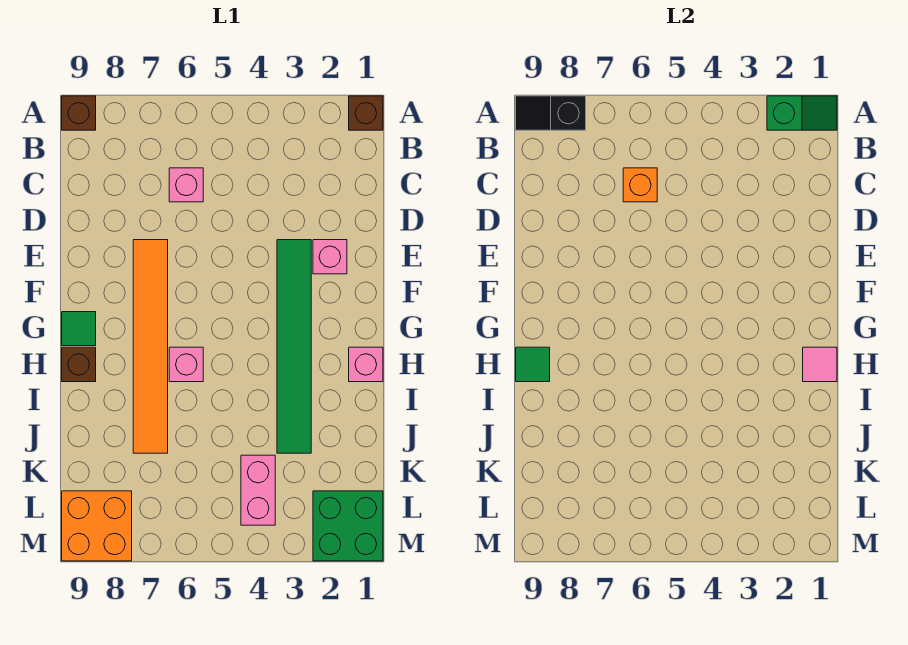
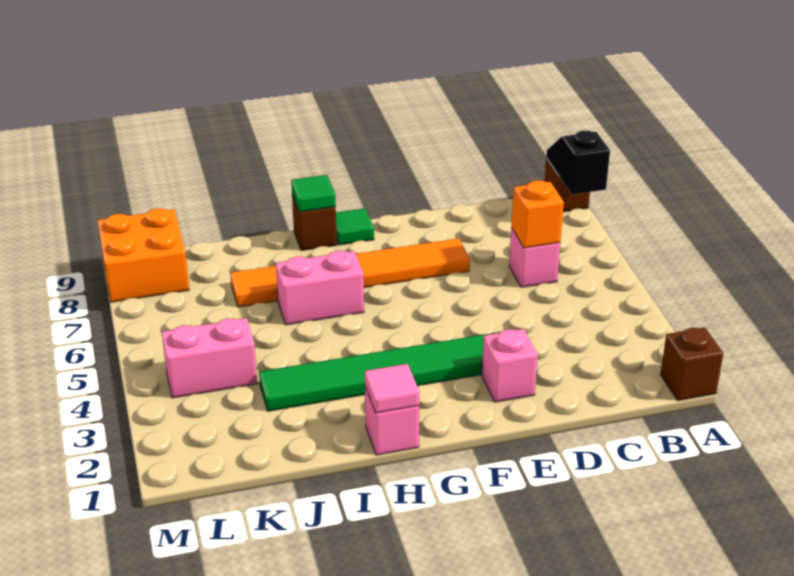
green slope A1:A2 level 2 top 2 -> none
pink brick H6 level 1 -> pink brick H6:I6 level 1
green brick L1:M2 level 1 -> none

